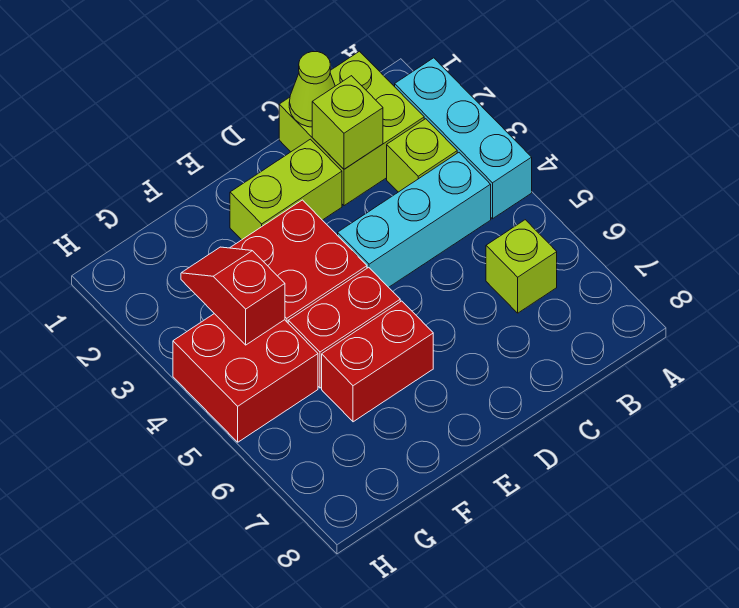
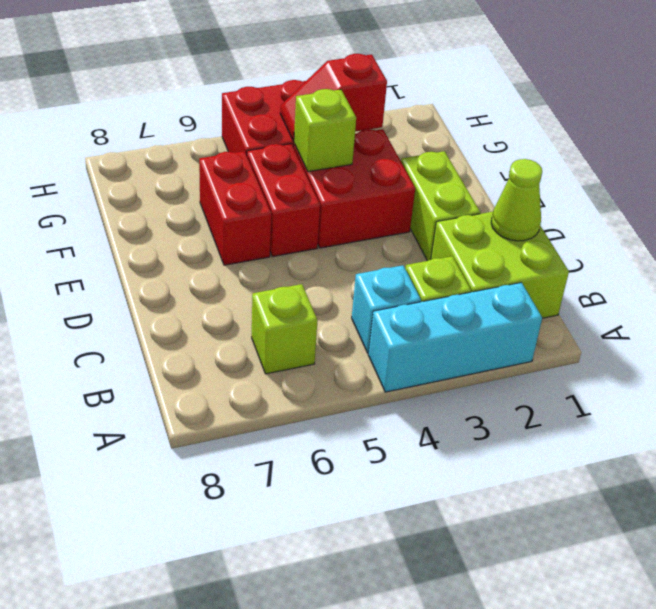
cyan brick B4:D4 level 1 -> cyan brick B4 level 1
lime brick C2 level 2 -> lime brick F4 level 2
red slope G3:G4 level 2 top 4 -> red slope G3:G4 level 2 top 3

